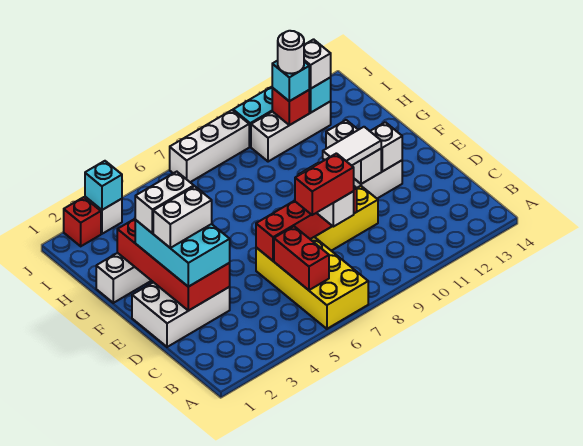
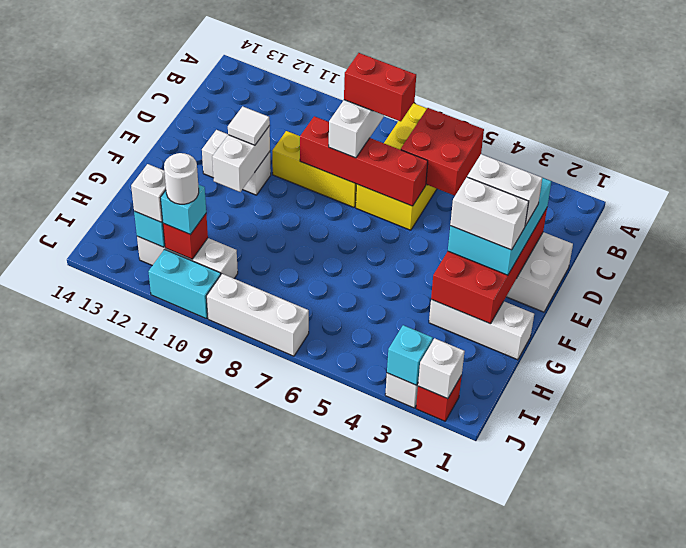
red brick B6:C6 level 2 -> red brick B5:C6 level 2
white tile E10:E11 level 3 -> white tile E11 level 3
white brick E12 level 2 -> white brick J2 level 2

